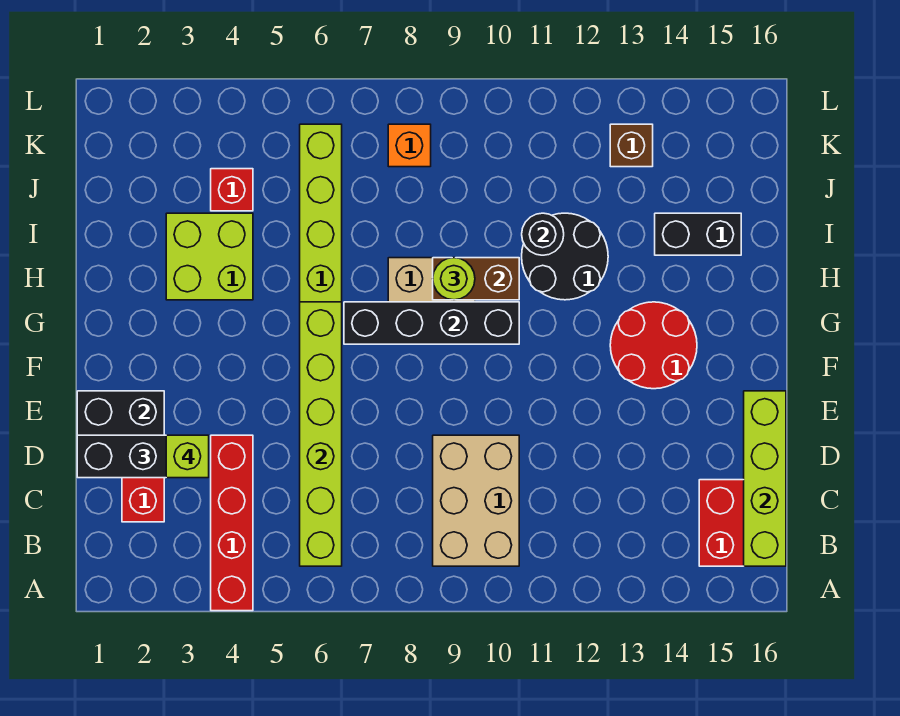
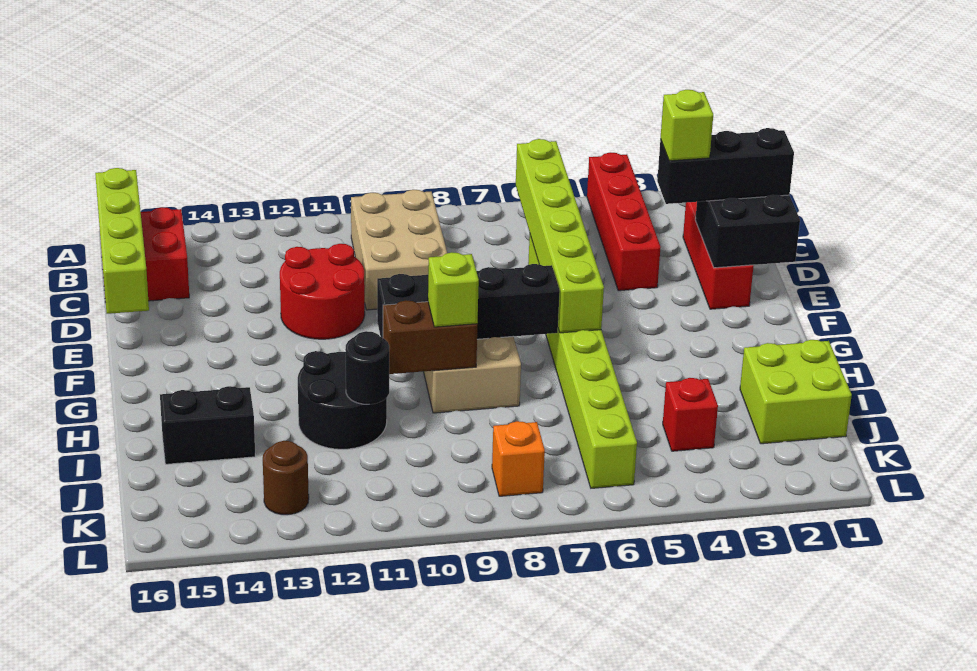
red round brick F13:G14 level 1 -> red round brick D11:E12 level 1
lime brick H3:I4 level 1 -> lime brick I1:J2 level 1
lime round brick H9 level 3 -> lime brick H9 level 3
brown brick K13 level 1 -> brown round brick K13 level 1

